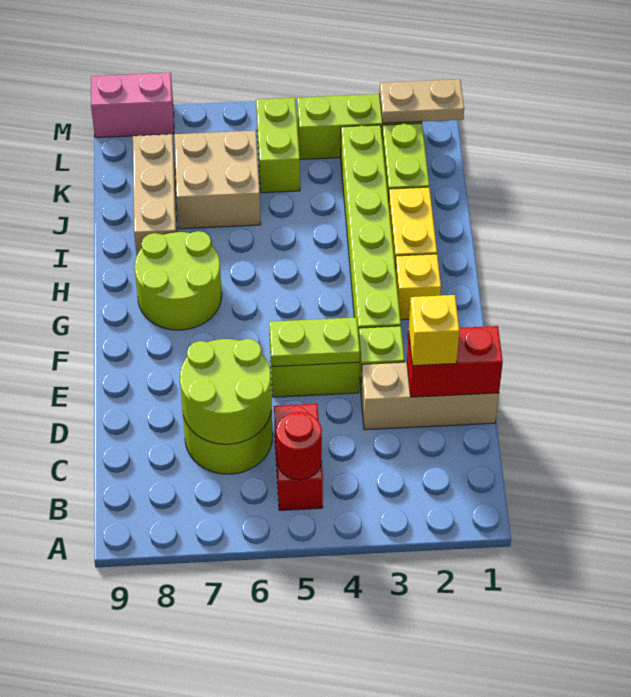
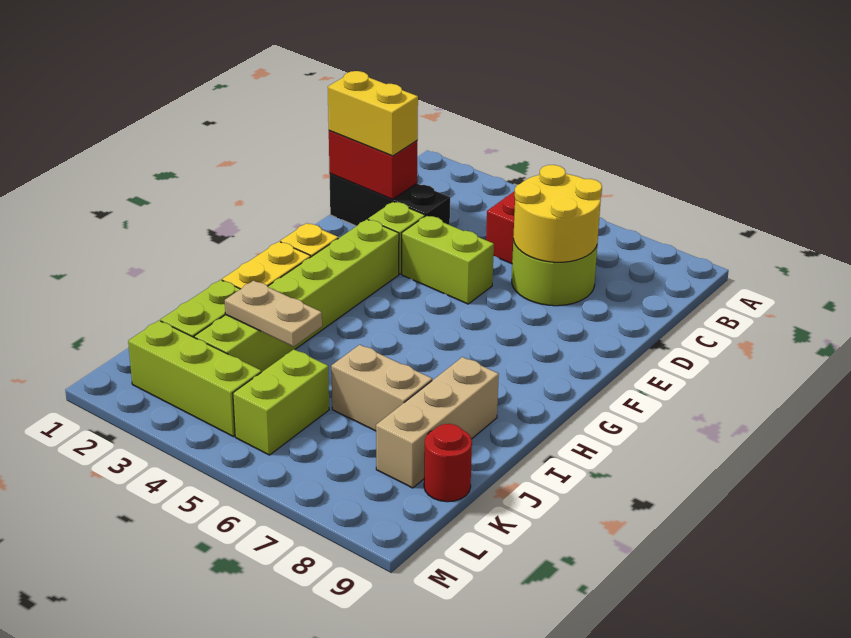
red round brick B5 level 2 -> red round brick K9 level 1
lime round brick C6:D7 level 2 -> yellow round brick C6:D7 level 2
tan brick D1:D3 level 1 -> black brick D1:D3 level 1
yellow brick D2 level 3 -> yellow brick D1:D2 level 3
lime plate E4:E5 level 2 -> none
lime round brick G7:H8 level 1 -> none
tan brick J6:K7 level 1 -> tan brick J6:J7 level 1
tan plate L1:L2 level 2 -> tan plate J3:J4 level 2
pink brick M8:M9 level 1 -> none

